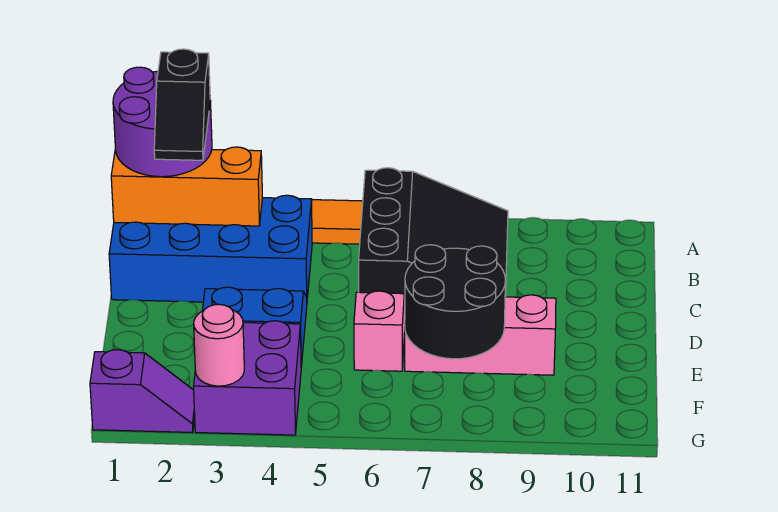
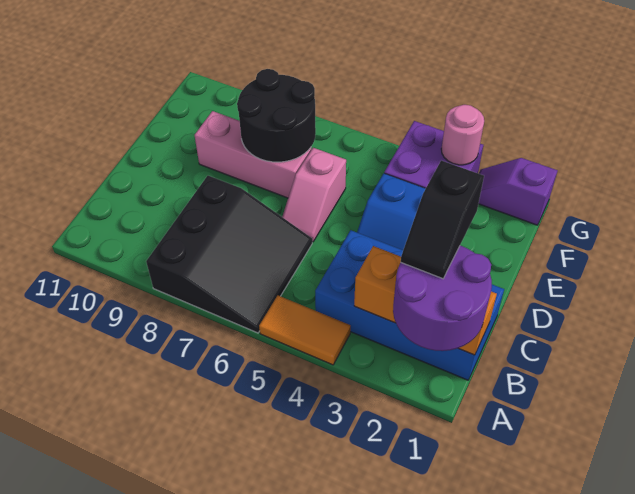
black slope A6:C8 level 1 top 6 -> black slope A6:C8 level 1 top 8
black slope B2:C2 level 4 top B -> black slope B2:C2 level 4 top C

